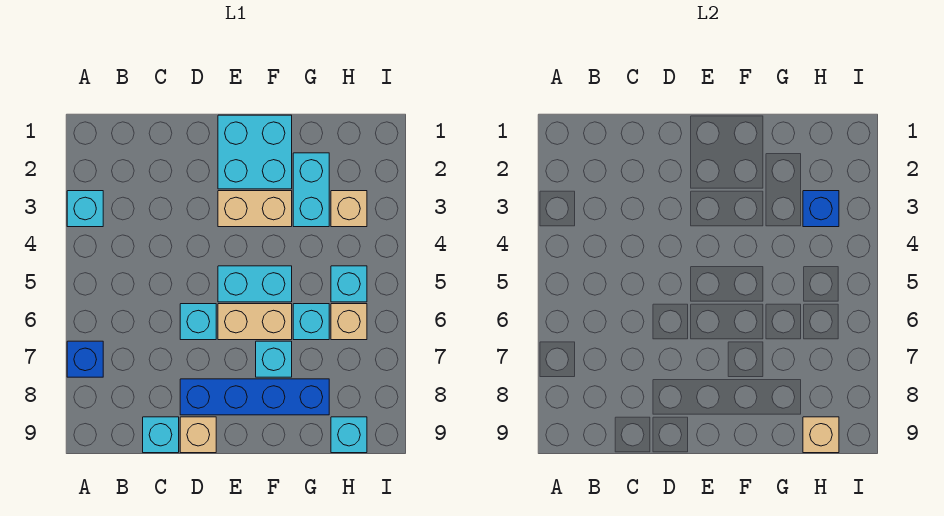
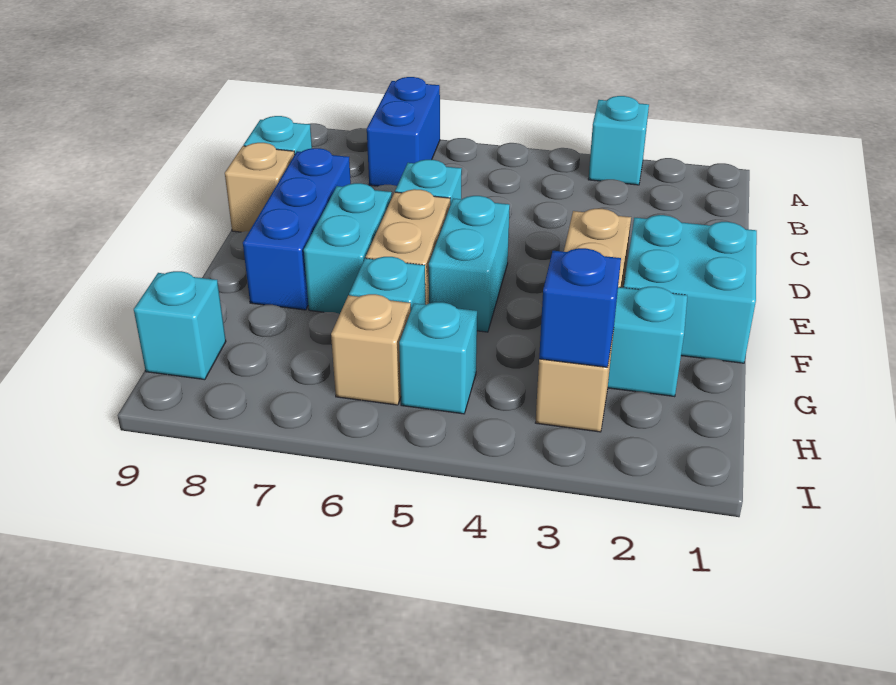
blue brick A7 level 1 -> blue brick A7:B7 level 1
blue brick D8:G8 level 1 -> blue brick D8:F8 level 1
cyan brick F7 level 1 -> cyan brick E7:F7 level 1
tan brick H9 level 2 -> none

